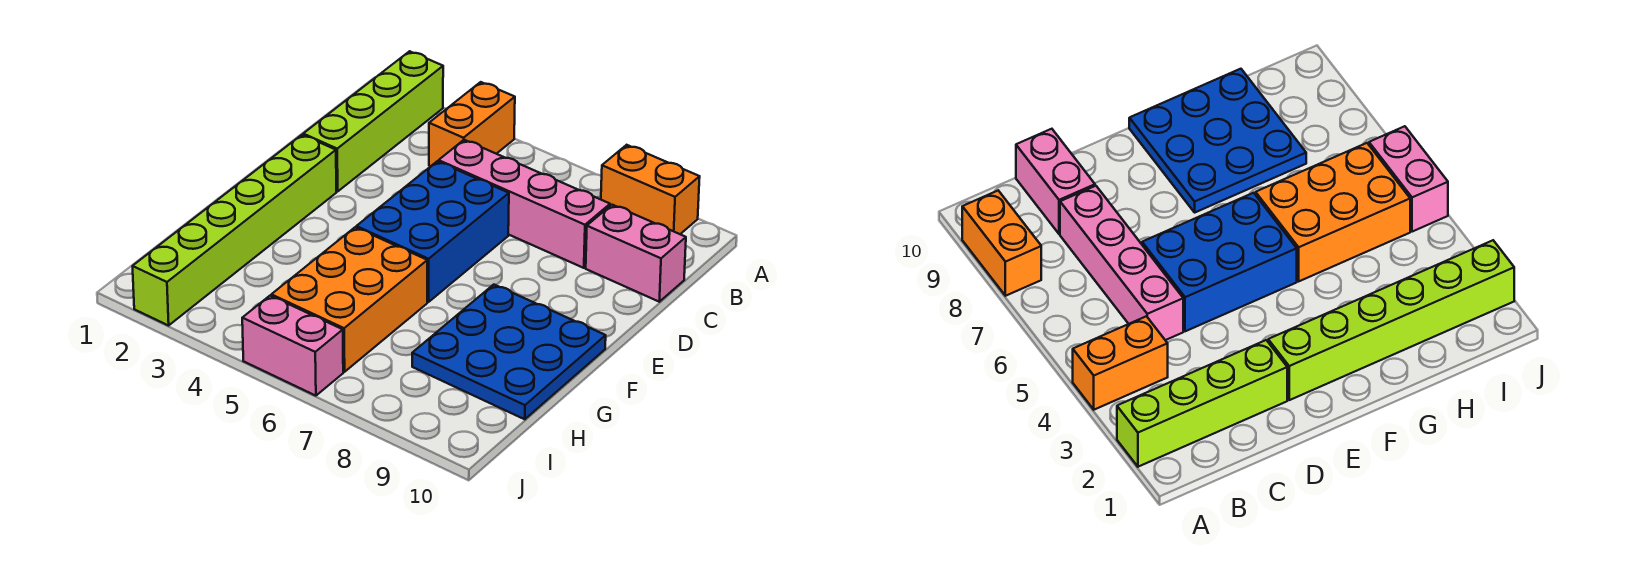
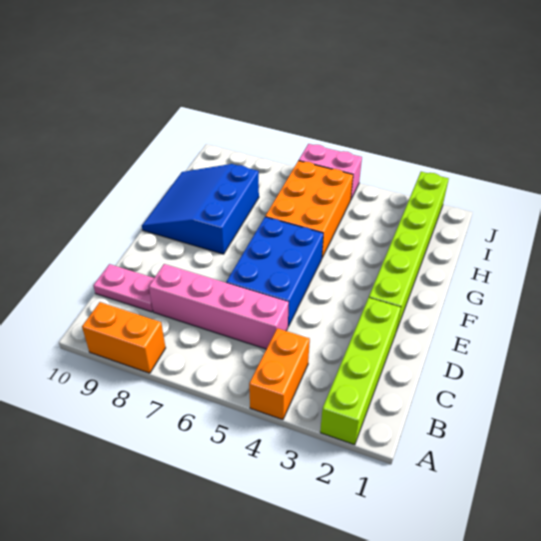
pink brick C9:C10 level 1 -> pink plate C9:C10 level 1
blue plate F8:H10 level 1 -> blue slope F8:H10 level 1 top 8

